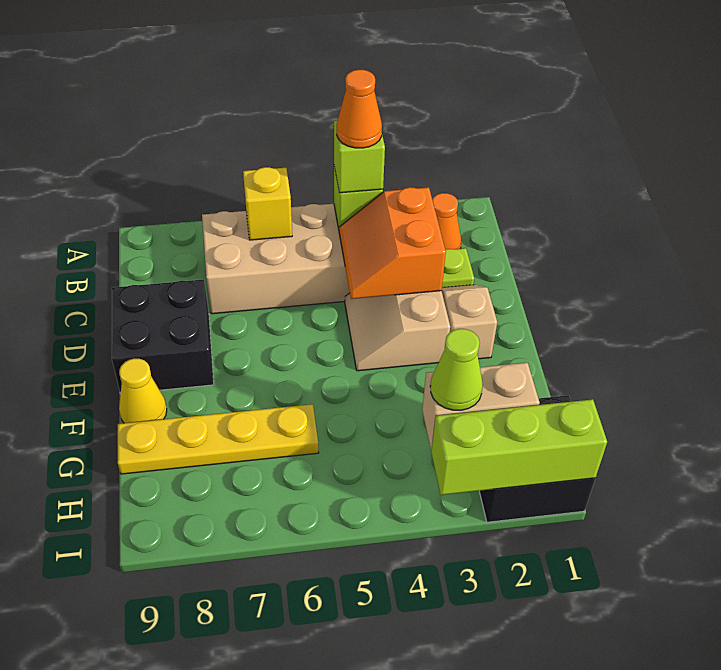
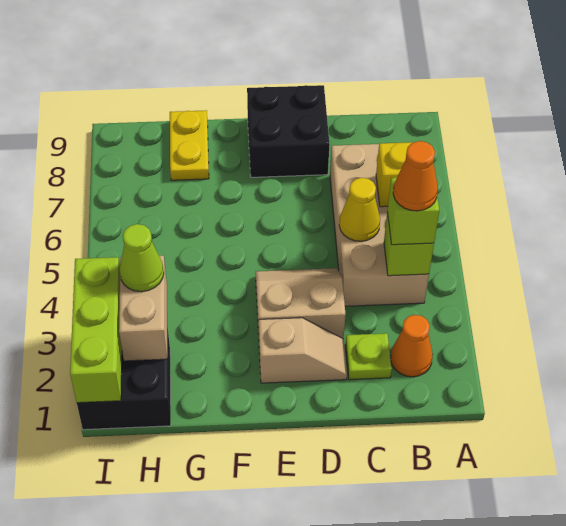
orange slope C3:D4 level 2 top 3 -> none
yellow cone F9 level 1 -> yellow cone C5 level 2
yellow plate G6:G9 level 1 -> yellow plate G8:G9 level 1

